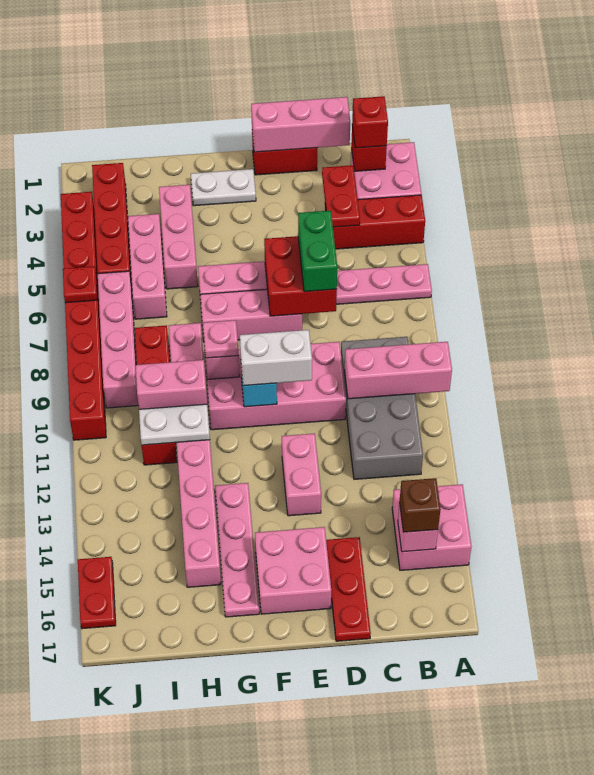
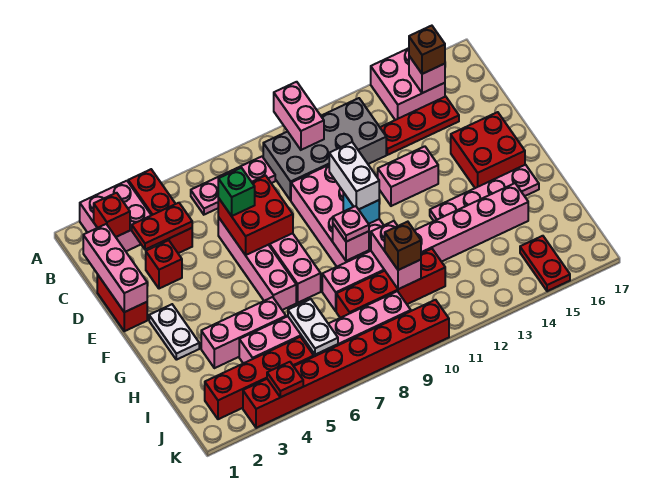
pink plate A6:C6 level 1 -> pink plate B6:B8 level 1
pink brick A10:C10 level 2 -> pink brick A10:B10 level 2
red brick B2 level 3 -> red brick D3 level 1
green brick D6:D7 level 3 -> green brick D6 level 3
red plate D15:D17 level 1 -> red plate C13:C15 level 1
pink brick E15:F16 level 1 -> red brick E15:F16 level 1
white plate H11:I11 level 2 -> white plate I6:J6 level 2
none -> brown brick I10 level 3
red plate K6 level 2 -> red plate K4 level 2
red plate K15:K16 level 1 -> red plate J15:K15 level 1

